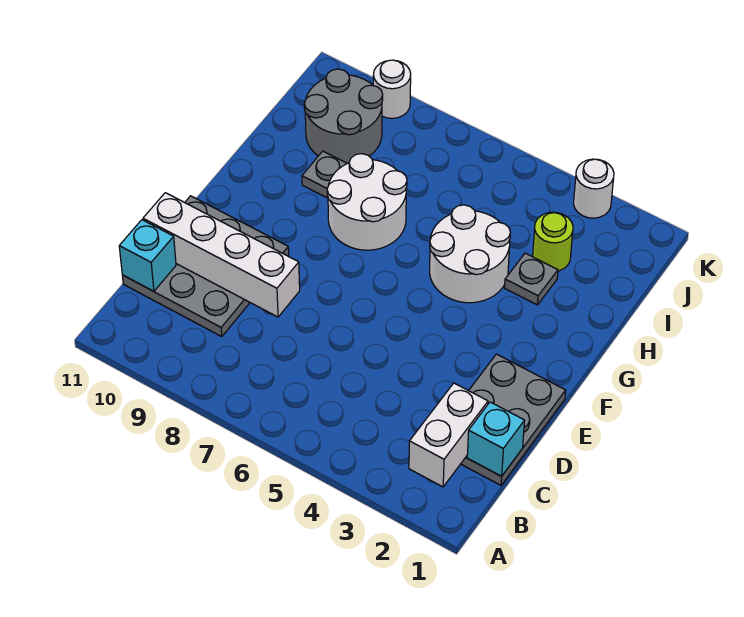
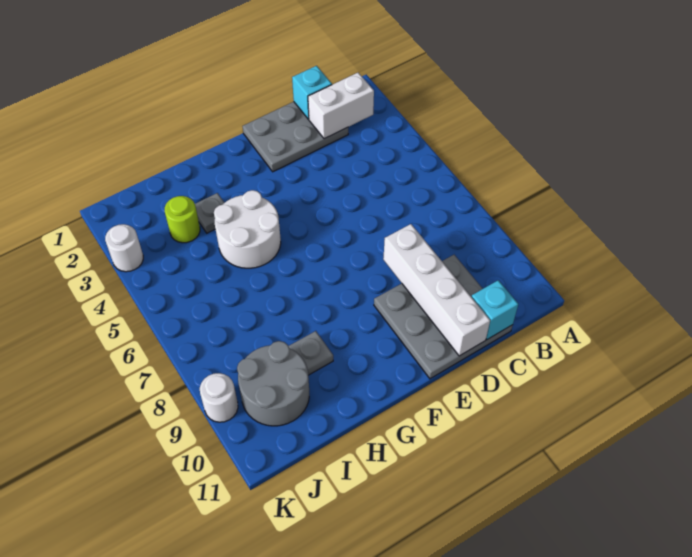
white round brick G7:H8 level 1 -> none

